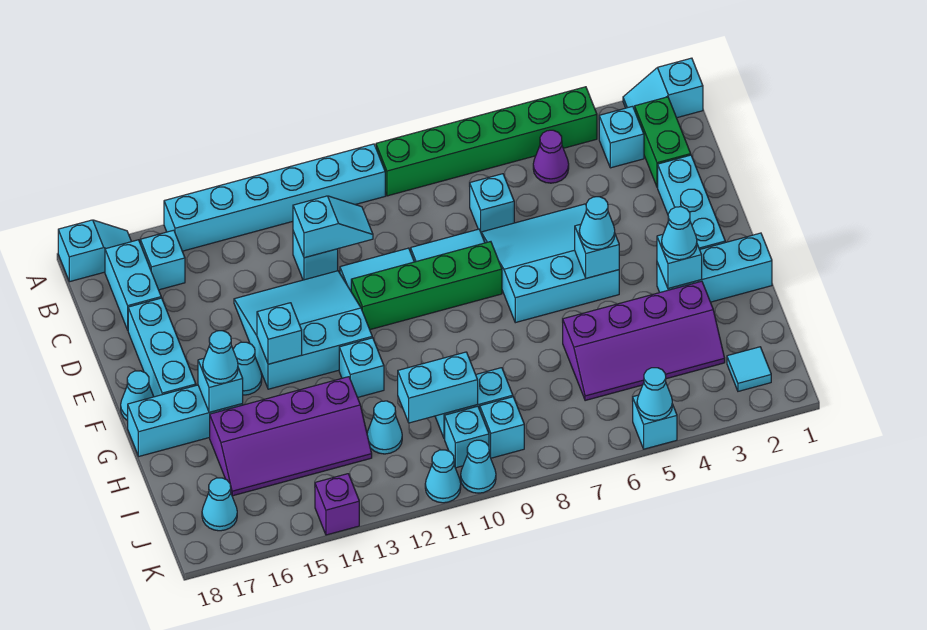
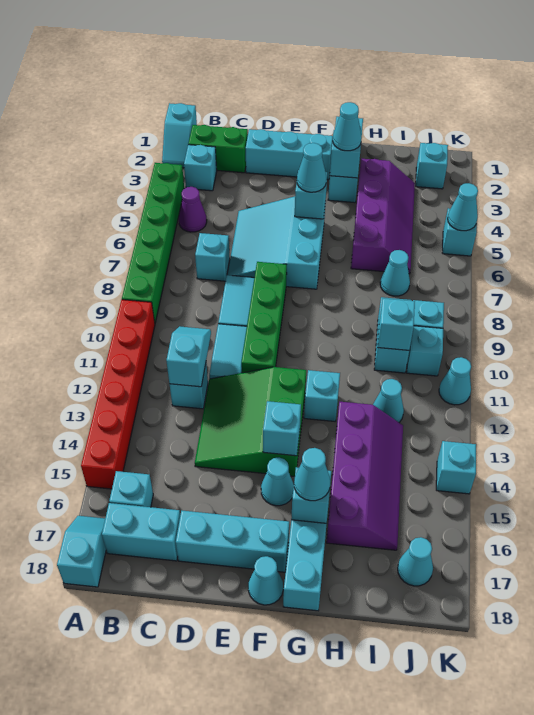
cyan brick A10:A15 level 1 -> red brick A10:A15 level 1
cyan slope D12:F14 level 1 top F -> green slope D12:F14 level 1 top F
cyan brick I10:I11 level 2 -> cyan brick I10 level 2
cyan tile J2 level 1 -> cyan brick J2 level 1
cyan cone K10 level 1 -> cyan cone I7 level 1
purple brick K14 level 1 -> cyan brick K14 level 1

